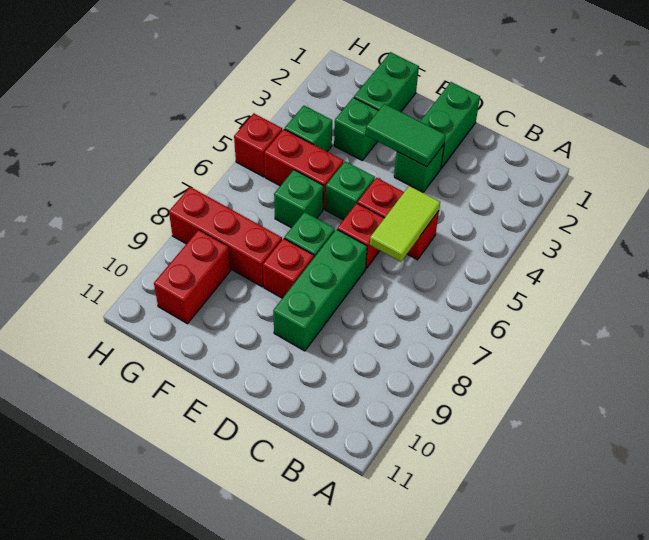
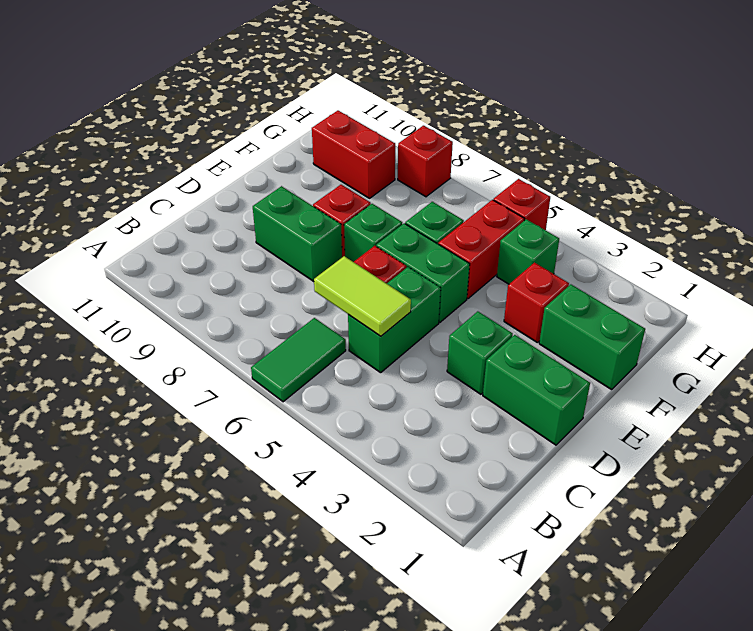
red brick C5:D5 level 1 -> green brick C5:D5 level 1
green tile D3:E3 level 2 -> green tile A6:B6 level 1
green brick D7:D9 level 1 -> green brick D8:D9 level 1
green brick E5 level 1 -> green brick E5:E6 level 1
green brick F3 level 1 -> red brick F3 level 1
red brick F8:H8 level 1 -> red brick H8 level 1

